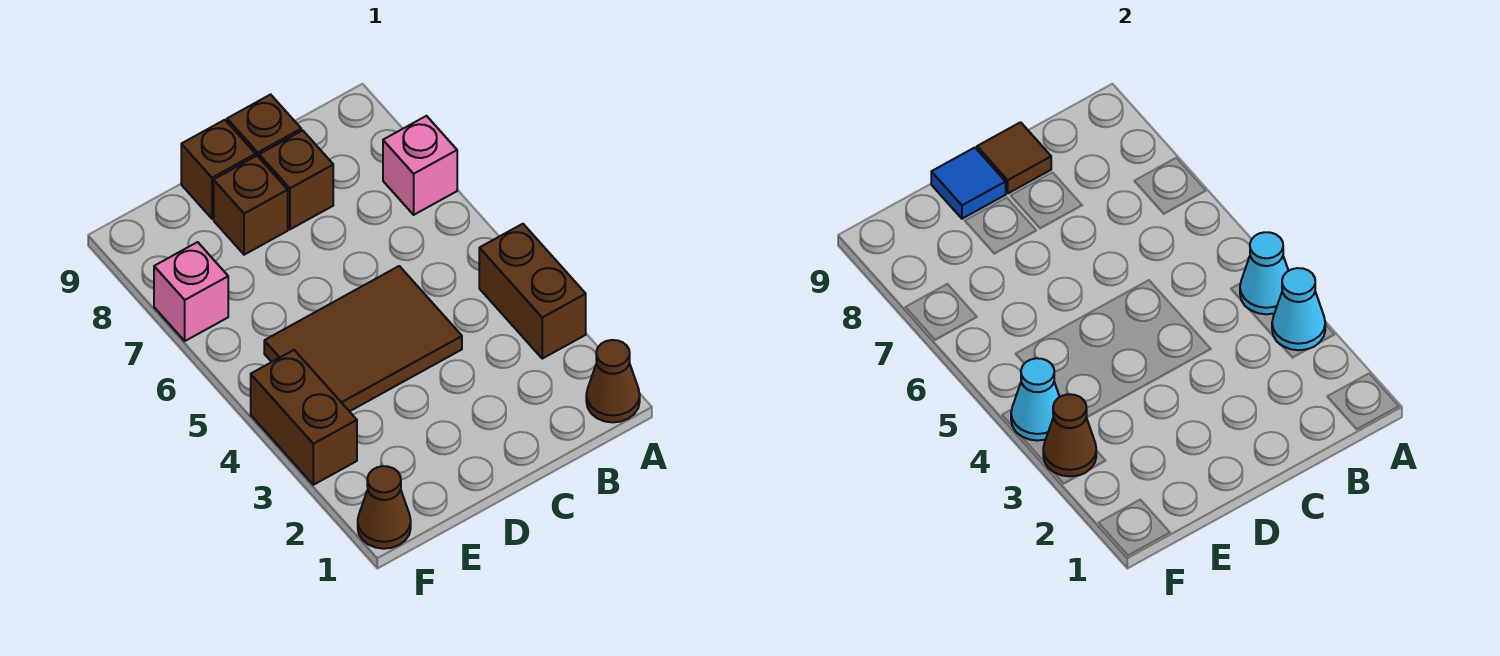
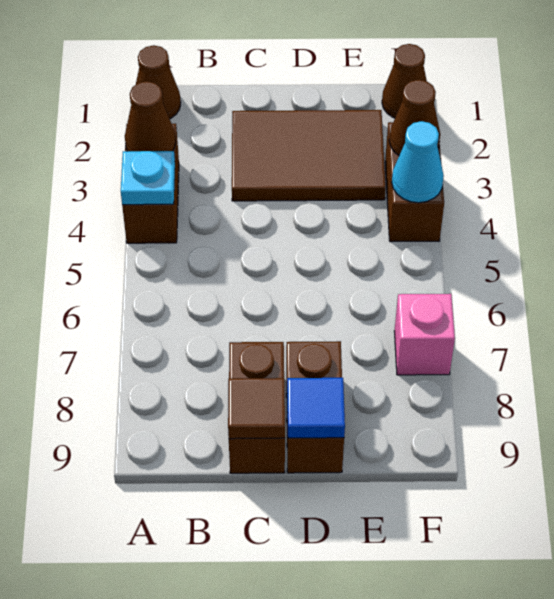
cyan cone A3 level 2 -> brown cone A3 level 2
cyan cone A4 level 2 -> cyan plate A4 level 2
pink brick A7 level 1 -> none
brown tile C4:E5 level 1 -> brown tile C2:E3 level 1

